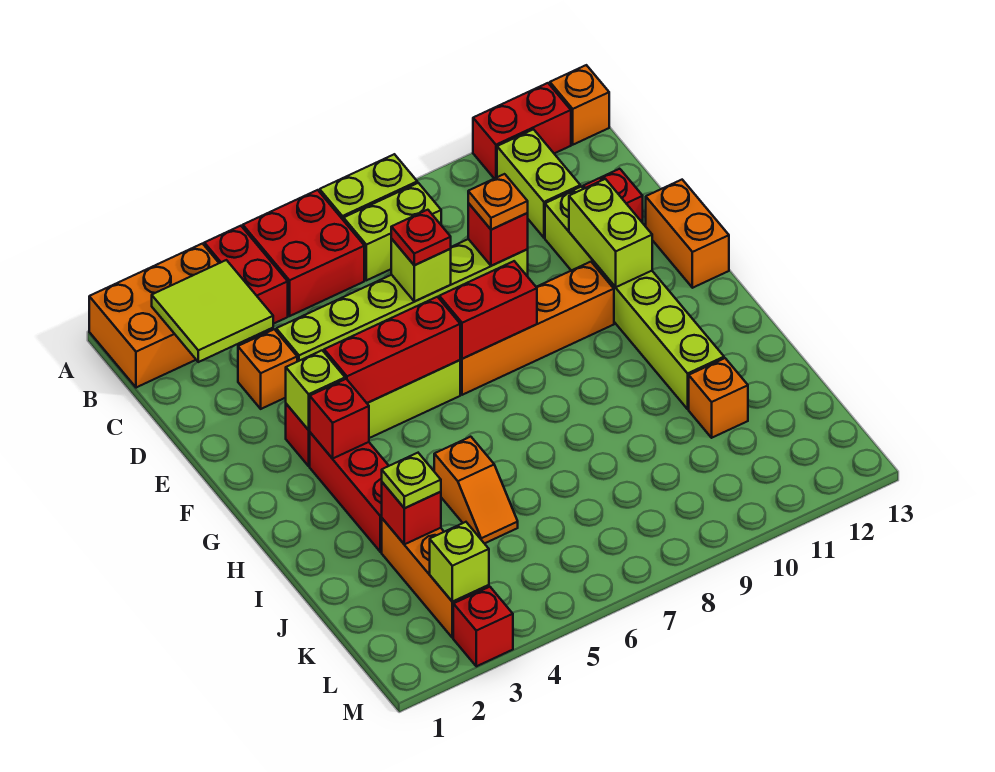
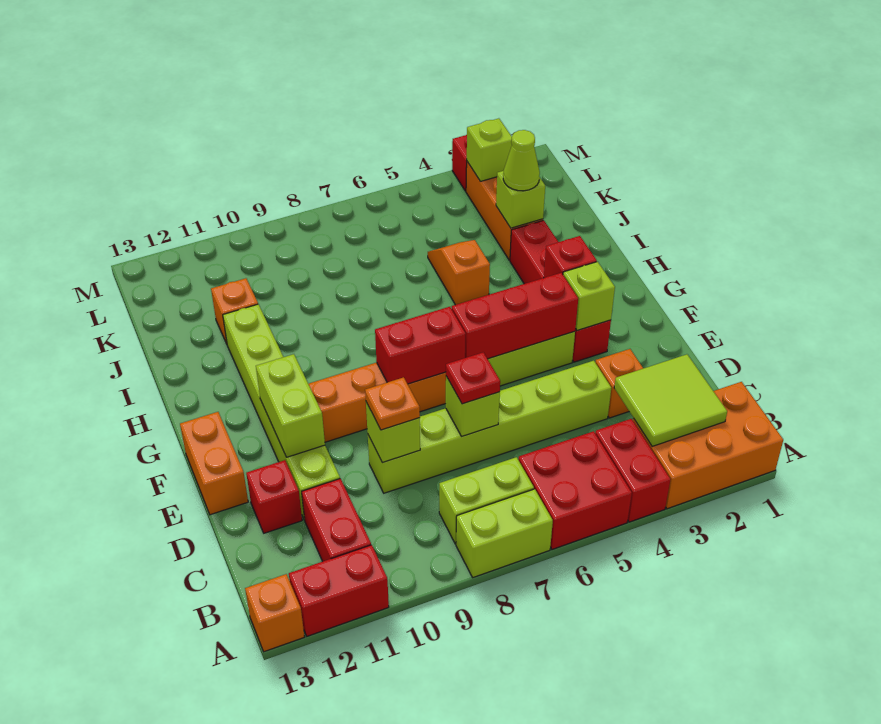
lime brick B11:C11 level 1 -> red brick B11:C11 level 1
red brick D9 level 2 -> lime brick D9 level 2
red brick J3 level 2 -> lime brick J3 level 2
lime plate J3 level 3 -> lime cone J3 level 3

